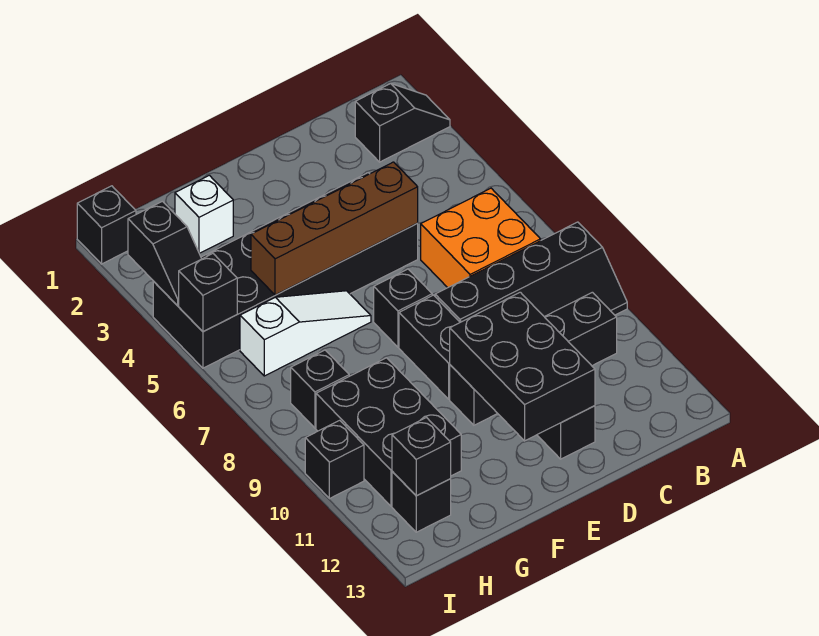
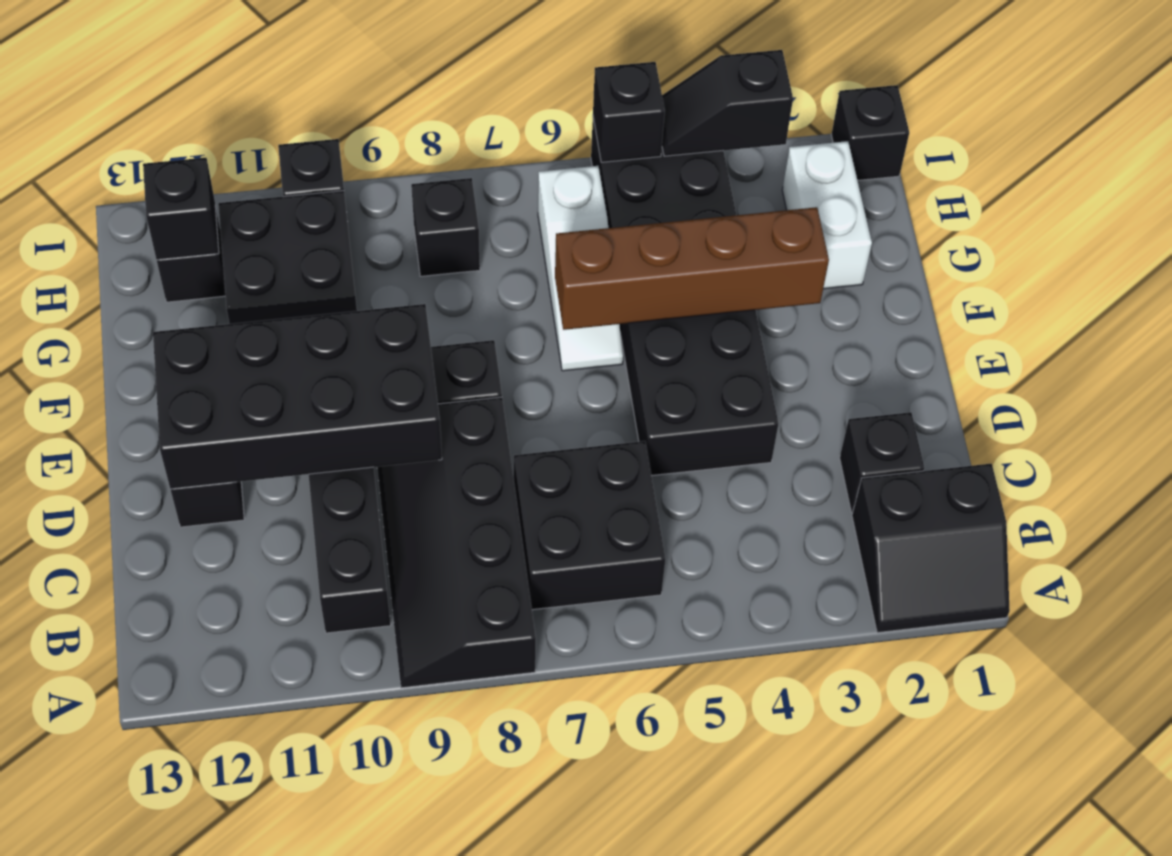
black slope A2:B2 level 1 top B -> black slope A1:B2 level 1 top B
orange brick B6:C7 level 1 -> black brick B6:C7 level 1
brown brick D5:G5 level 2 -> brown brick F3:F6 level 2
black brick D10:E12 level 2 -> black brick D9:E12 level 2
black brick E7 level 1 -> black brick C2 level 1
white brick G2 level 1 -> white brick G2:H2 level 1
black brick G9:H11 level 1 -> black brick G10:H11 level 1

